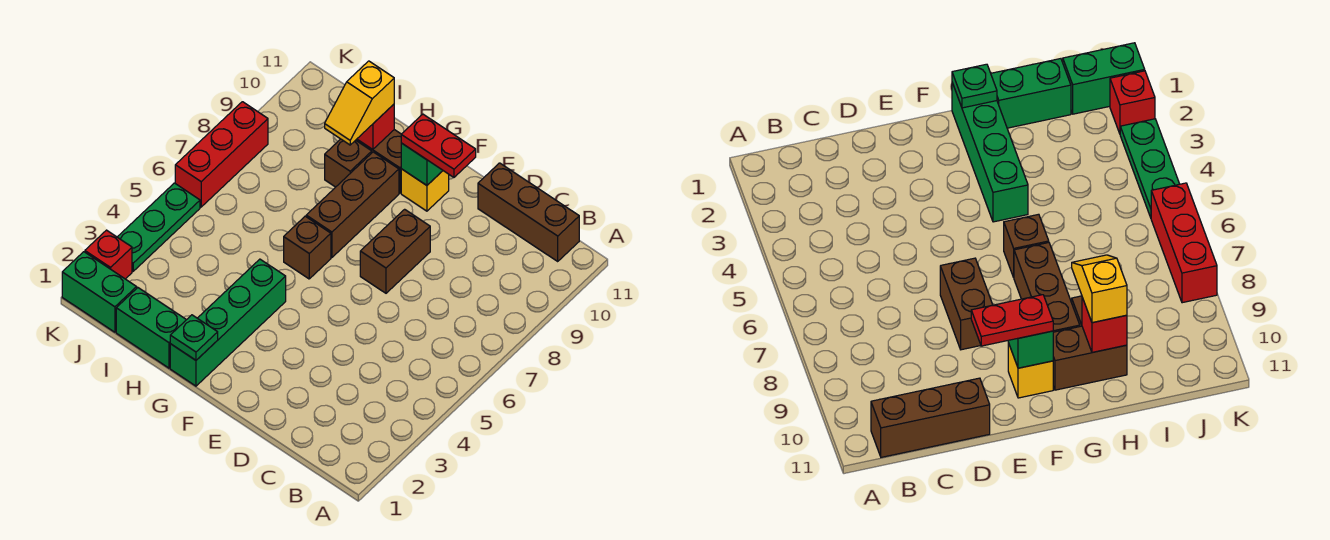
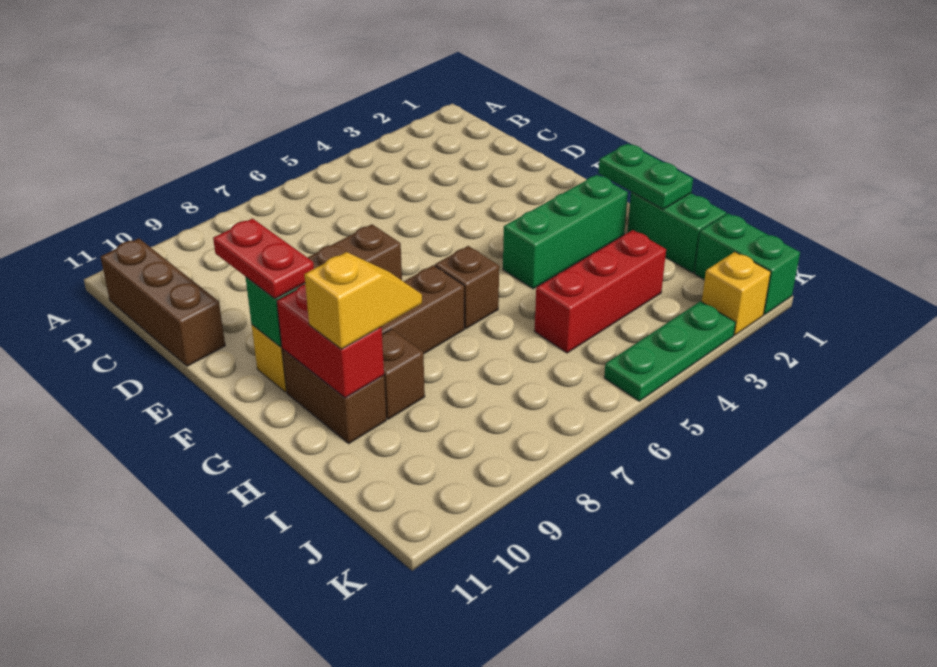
green brick G1:G4 level 1 -> green brick G2:G4 level 1
green plate G1 level 2 -> green plate G1:H1 level 2
red brick H10 level 2 -> red brick G10:H10 level 2
red brick K2 level 1 -> yellow brick K2 level 1
red brick K6:K8 level 1 -> red brick I3:I5 level 1

